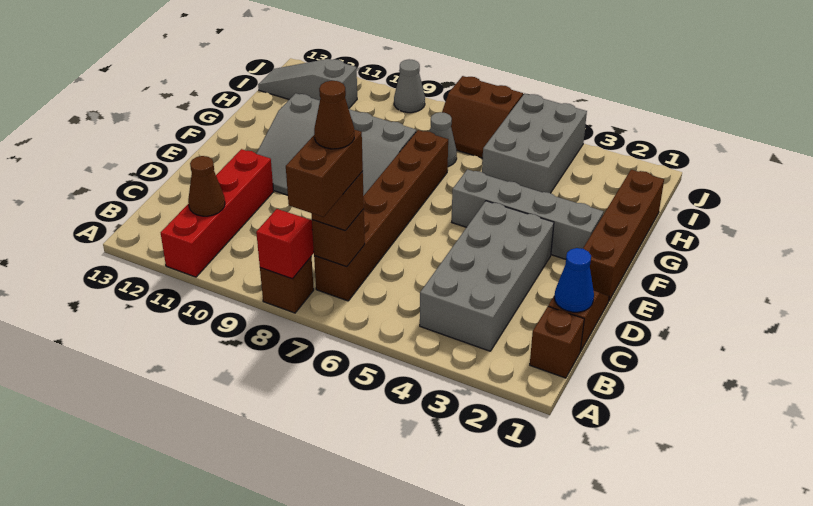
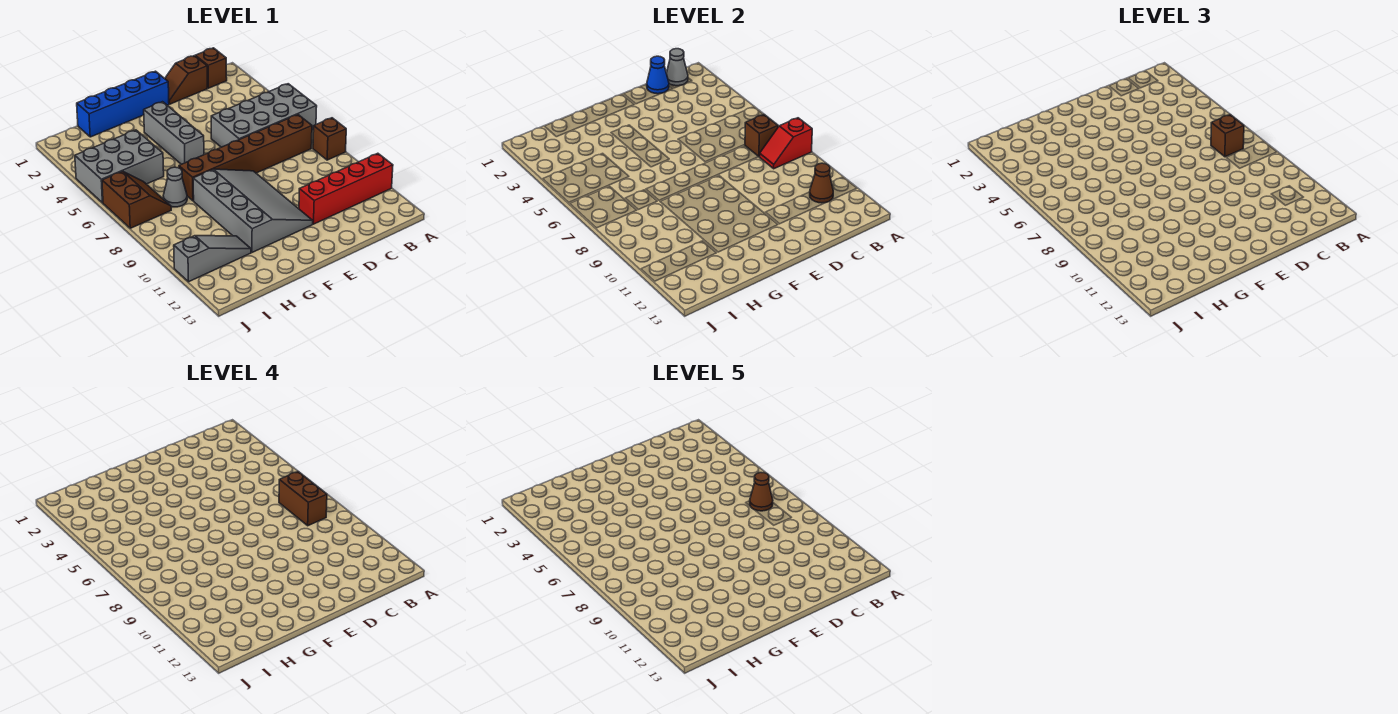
brown brick A7:B7 level 4 -> brown brick B7:B8 level 4
grey brick B3:E4 level 1 -> grey brick A5:D6 level 1
brown brick E1:H1 level 1 -> blue brick E1:H1 level 1
grey brick F2:F5 level 1 -> grey brick F3:F5 level 1
grey slope I11:I13 level 1 top 11 -> grey slope H11:J11 level 1 top J
grey cone J9 level 1 -> grey cone B1 level 2

